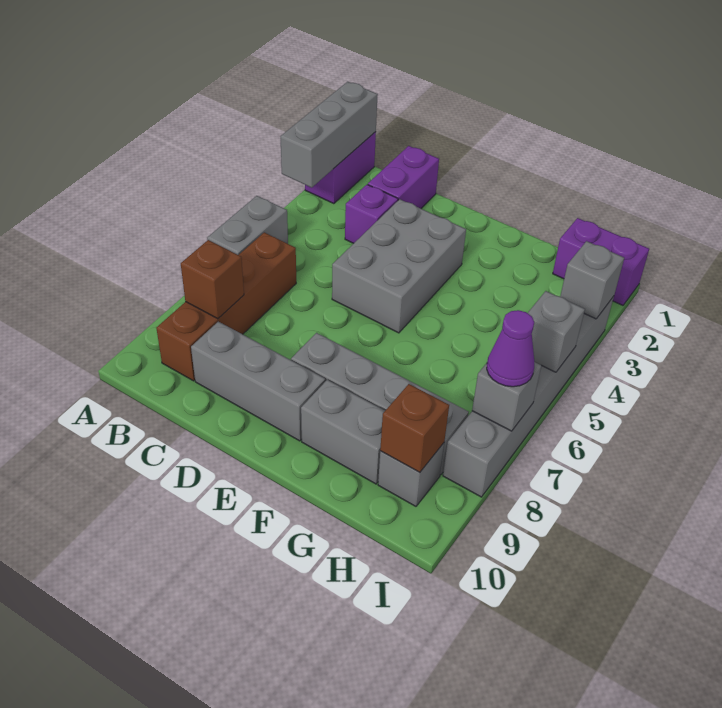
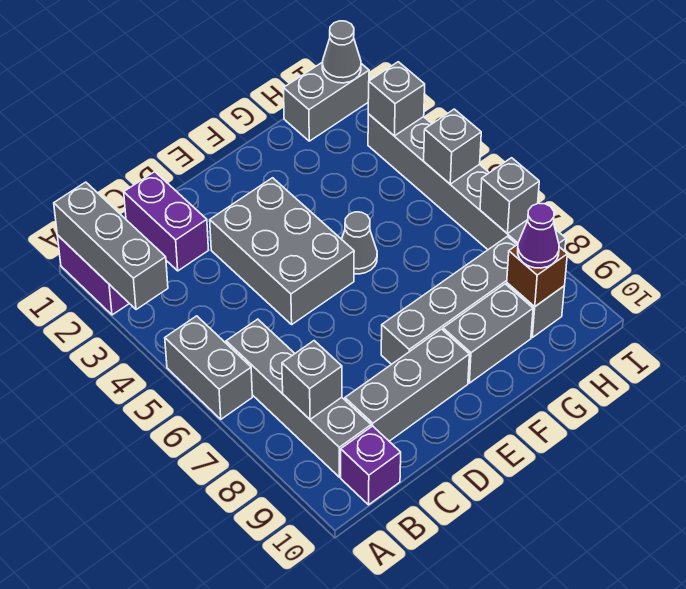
brown brick B6:B9 level 1 -> grey brick B6:B9 level 1
brown brick B8 level 2 -> grey brick B8 level 2
purple brick C3 level 1 -> purple brick B10 level 1
none -> grey cone F5 level 1
purple brick H1:I1 level 1 -> grey brick H1:I1 level 1
none -> grey cone I1 level 2
purple cone I7 level 3 -> purple cone H9 level 3

